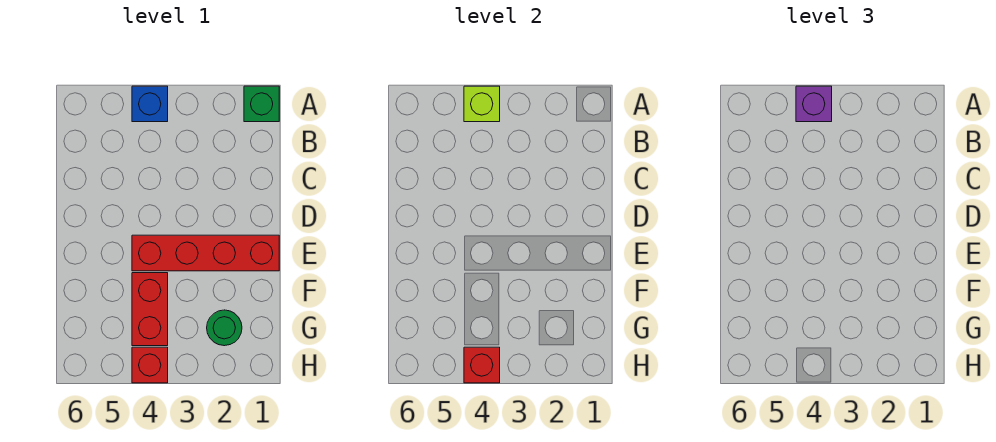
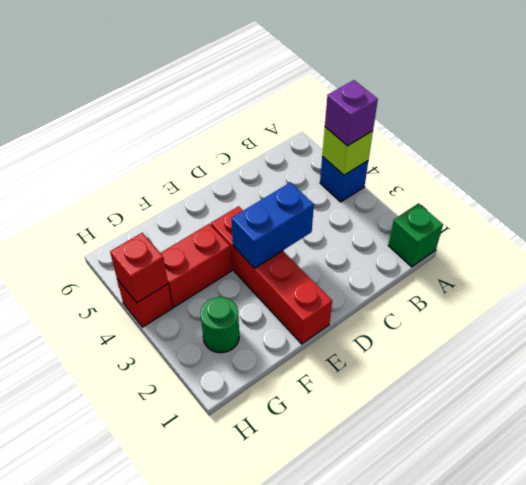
none -> blue brick D3:E3 level 2

